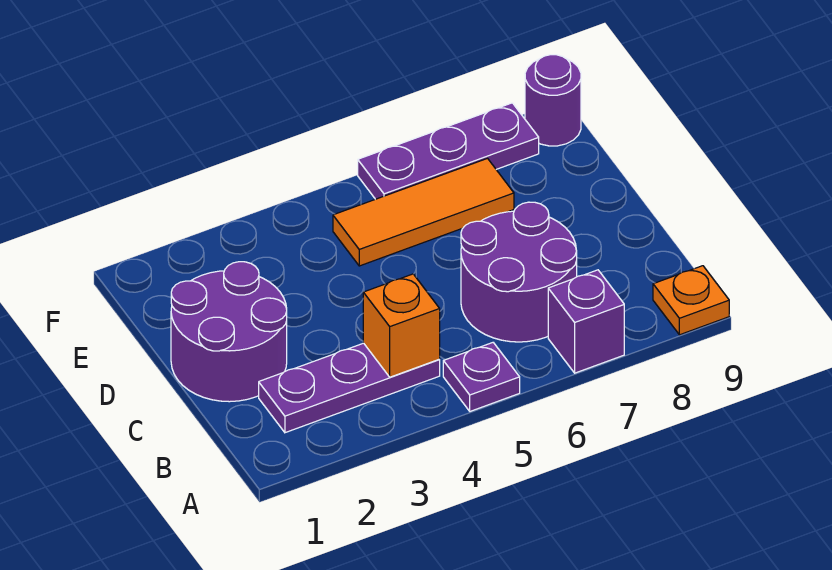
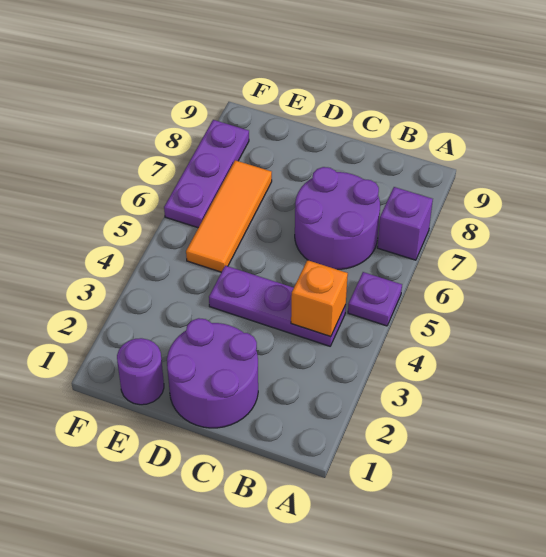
orange plate A9 level 1 -> none
purple plate B2:B4 level 1 -> purple plate B4:D4 level 1
purple round brick F9 level 1 -> purple round brick E1 level 1

